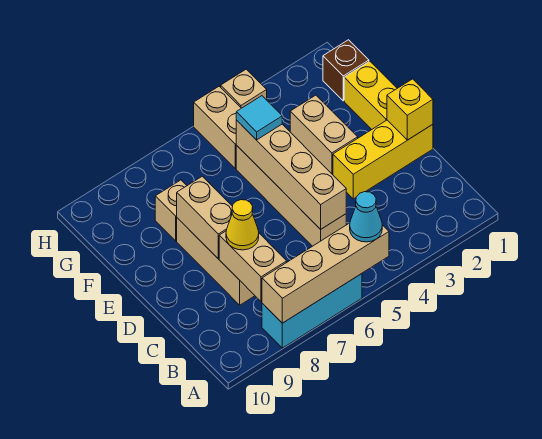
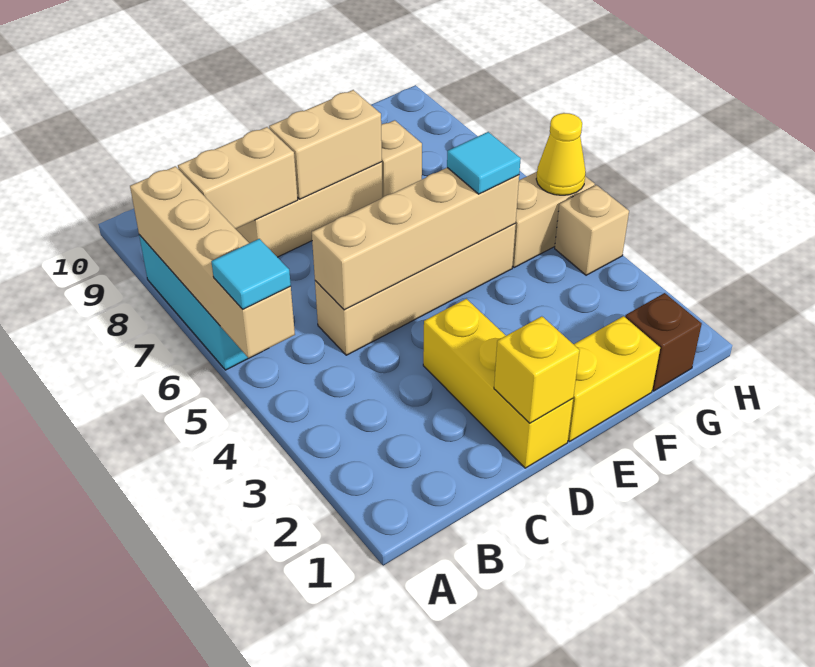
cyan cone A5 level 3 -> cyan tile A5 level 3
yellow cone C8 level 3 -> yellow cone H5 level 2
tan brick E3:F3 level 1 -> none

